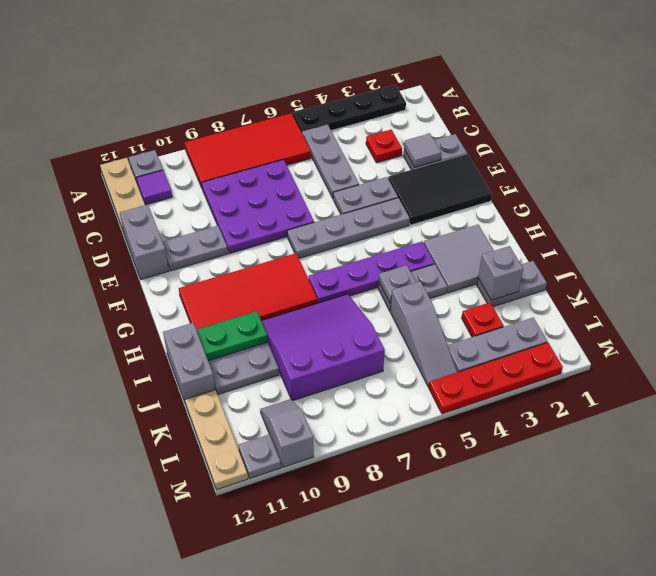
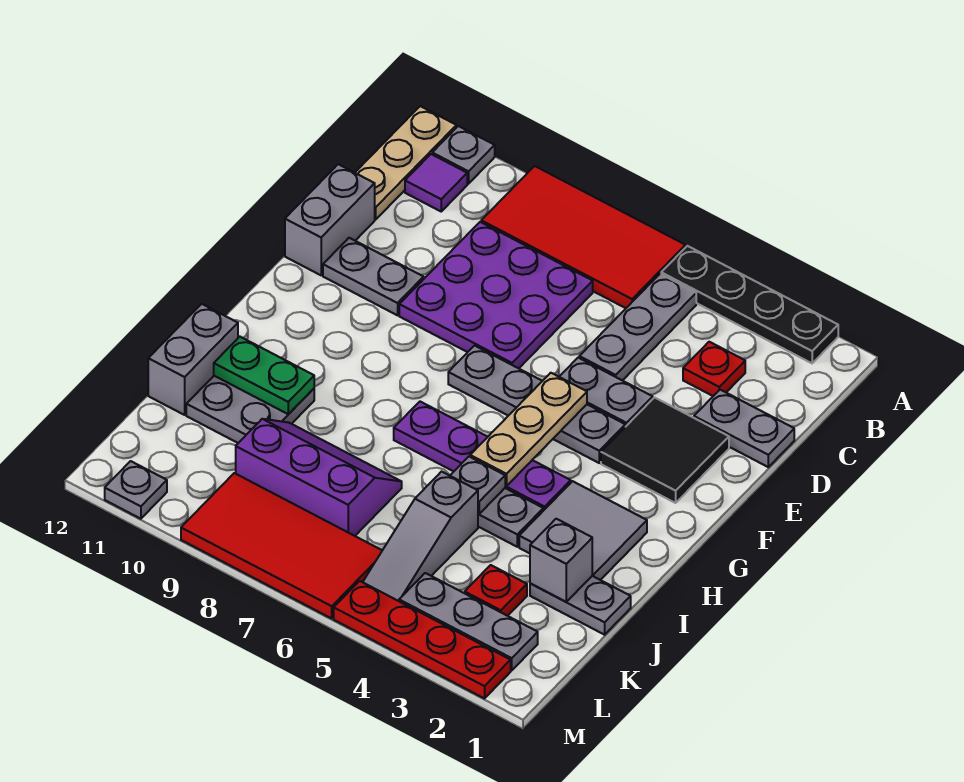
grey tile D2 level 2 -> none
black tile E1:F3 level 1 -> black tile E2:F3 level 1
red tile G8:H11 level 1 -> red tile L6:M9 level 1
purple slope I7:K9 level 1 top K -> purple slope J7:K9 level 1 top K
tan plate K12:M12 level 1 -> tan plate F5:H5 level 2
grey slope L10:M10 level 1 top M -> none

